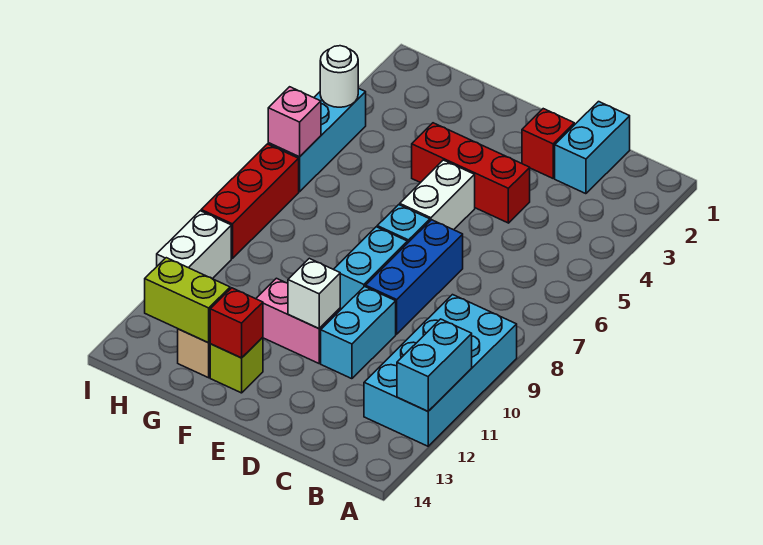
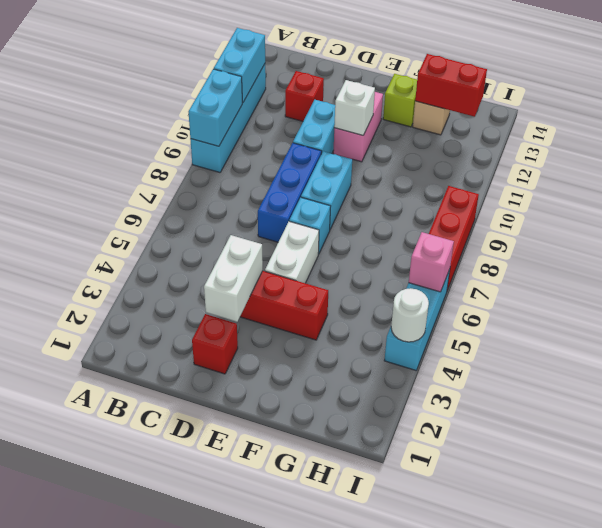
cyan brick A9:B12 level 1 -> cyan brick A9:A12 level 1
cyan brick C1:C2 level 1 -> cyan brick A9:A10 level 2
pink brick E11:F11 level 1 -> pink brick E11:E12 level 1
red brick F13 level 2 -> red brick C12 level 1
lime brick G13:H13 level 2 -> red brick G13:H13 level 2
white brick I10:I11 level 1 -> white brick D3:D4 level 2

